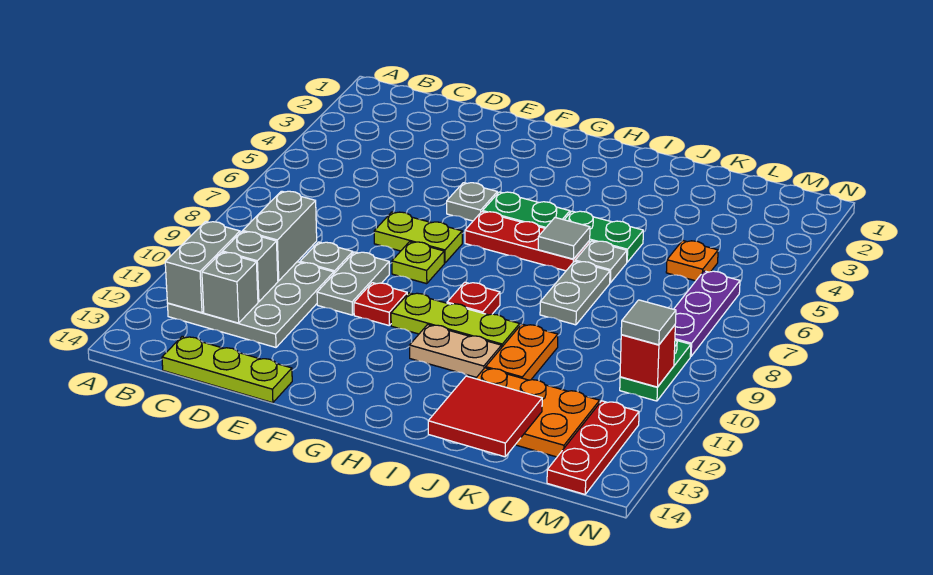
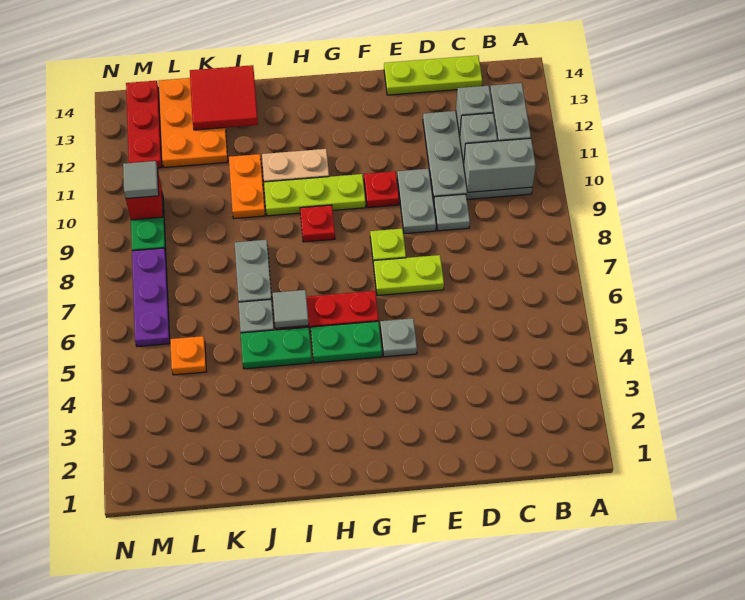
grey brick C9:C10 level 2 -> grey brick B10:C10 level 2
orange plate J12:L13 level 1 -> orange plate K12:L14 level 1

